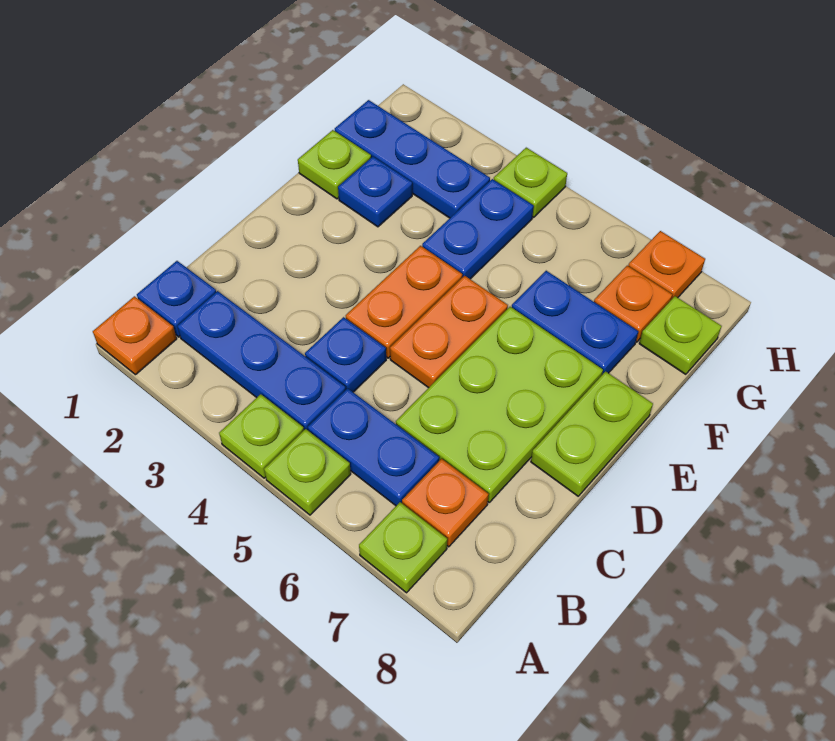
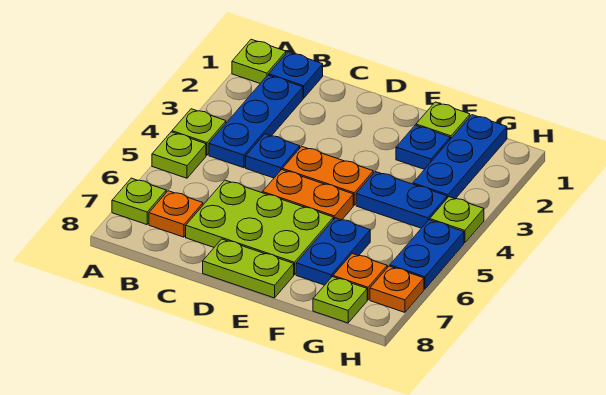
orange plate A1 level 1 -> lime plate A1 level 1
blue plate B5:B6 level 1 -> blue plate H5:H6 level 1

